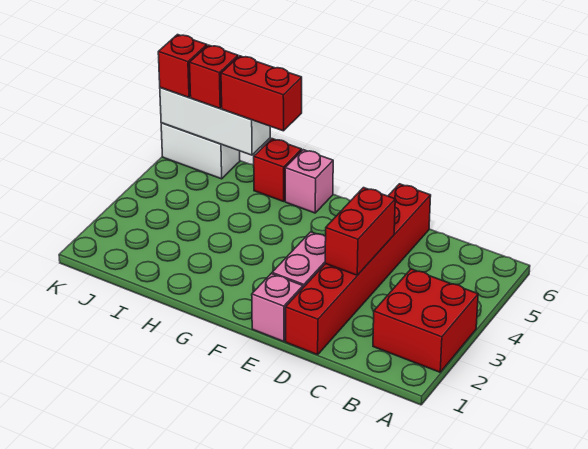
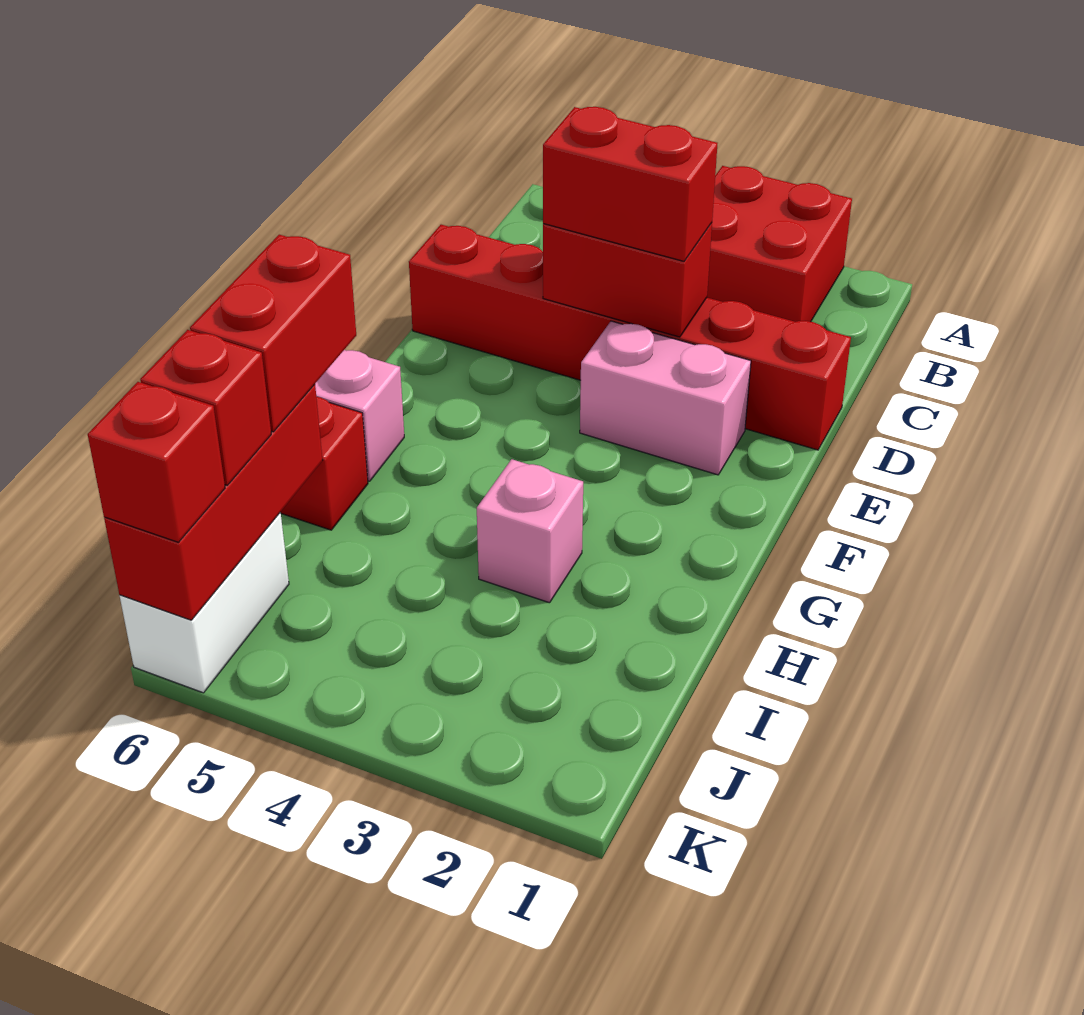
none -> red brick D3:D4 level 3
pink brick E1 level 1 -> pink brick H3 level 1
white brick I6:K6 level 2 -> red brick I6:K6 level 2

